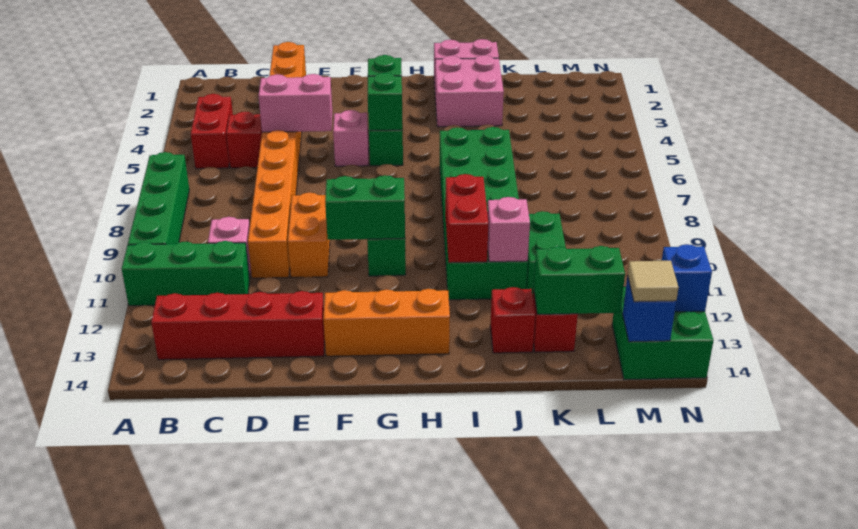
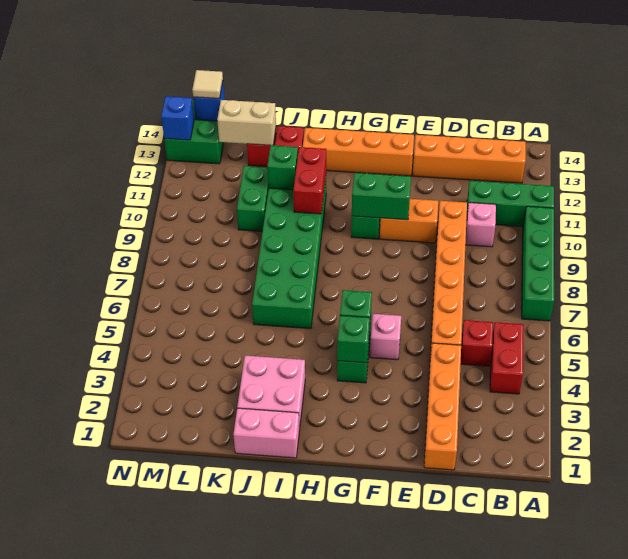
red brick B13:E13 level 1 -> orange brick B13:E13 level 1
pink brick D5:E5 level 2 -> none
orange brick E9:E10 level 1 -> orange brick E10:F10 level 1
orange brick F13:H13 level 1 -> orange brick F13:I13 level 1
pink brick J11 level 2 -> green brick J11 level 2
green brick K13:L13 level 2 -> tan brick K13:L13 level 2

